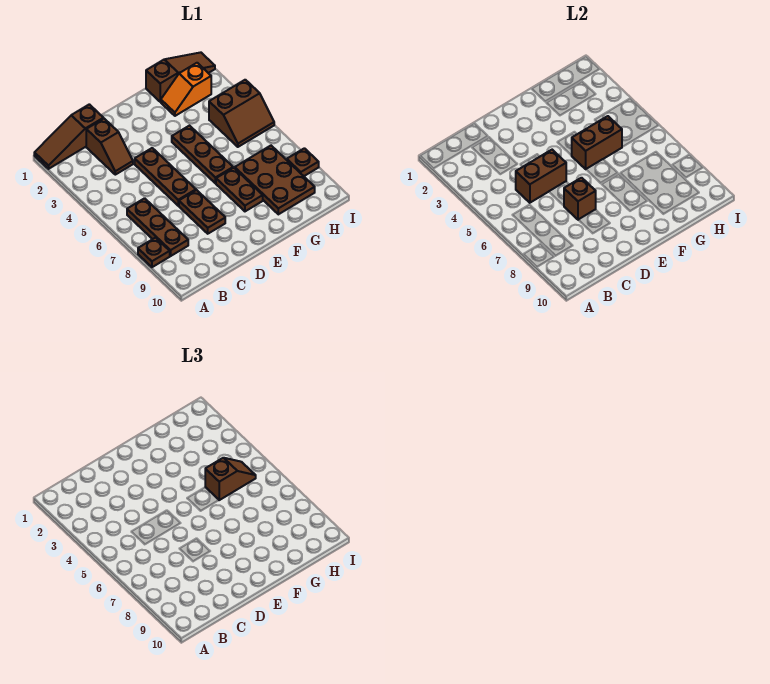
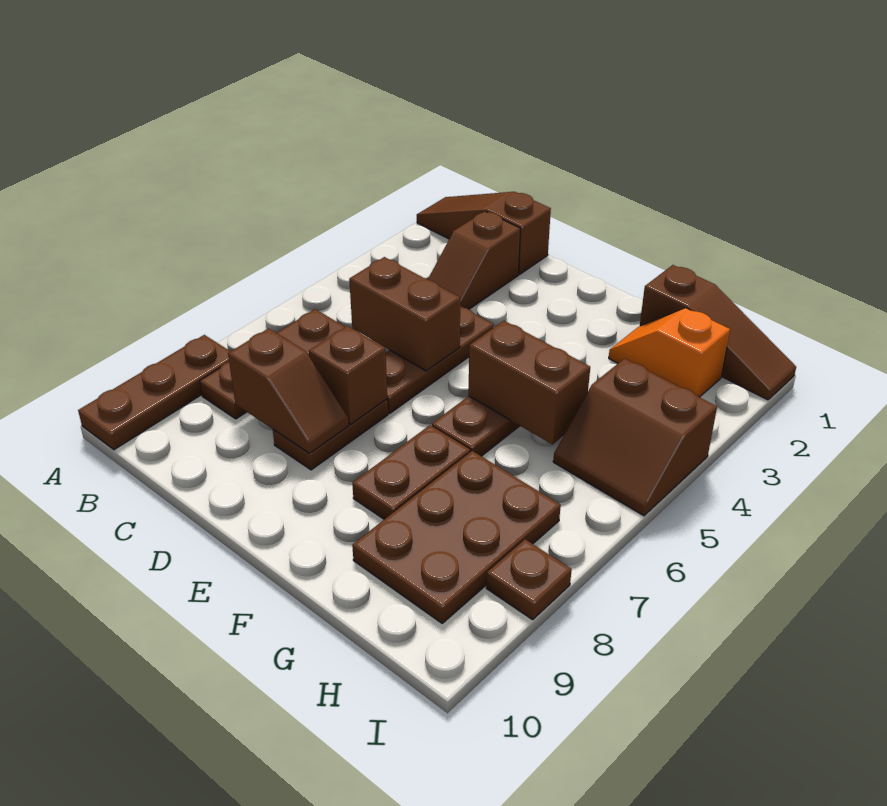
brown plate A8 level 1 -> brown plate A8:A10 level 1
brown slope G5:H5 level 3 top G -> brown slope C8:D8 level 2 top C

